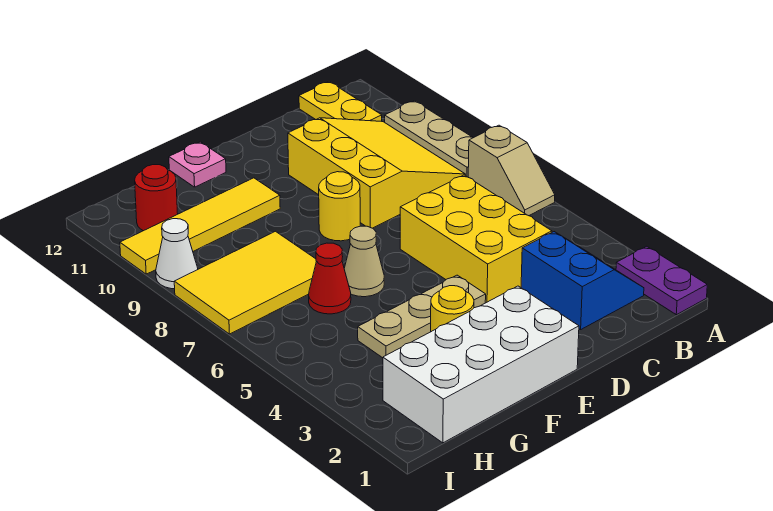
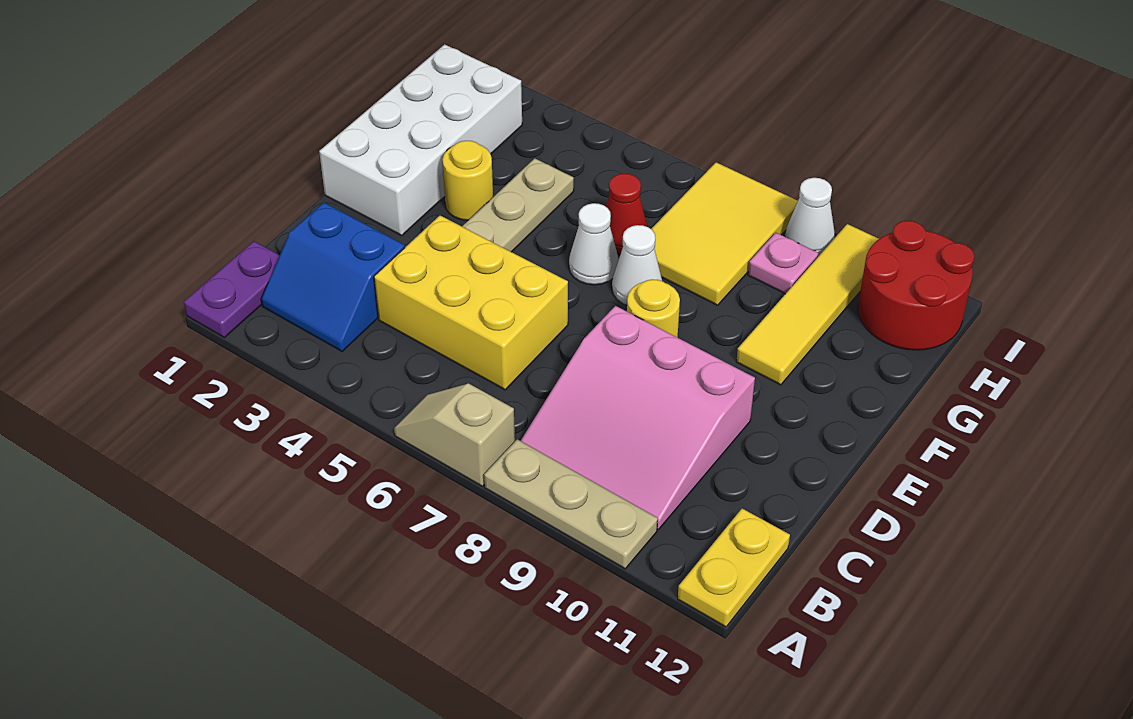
purple plate A1:A2 level 1 -> purple plate A1:B1 level 1
yellow slope B8:D10 level 1 top D -> pink slope B8:D10 level 1 top D
yellow plate B11:B12 level 1 -> yellow plate A12:B12 level 1
tan cone F6 level 1 -> white cone F6 level 1
none -> white cone F7 level 1
pink plate F12 level 1 -> pink plate H9 level 1
red round brick H11 level 1 -> red round brick H11:I12 level 1

